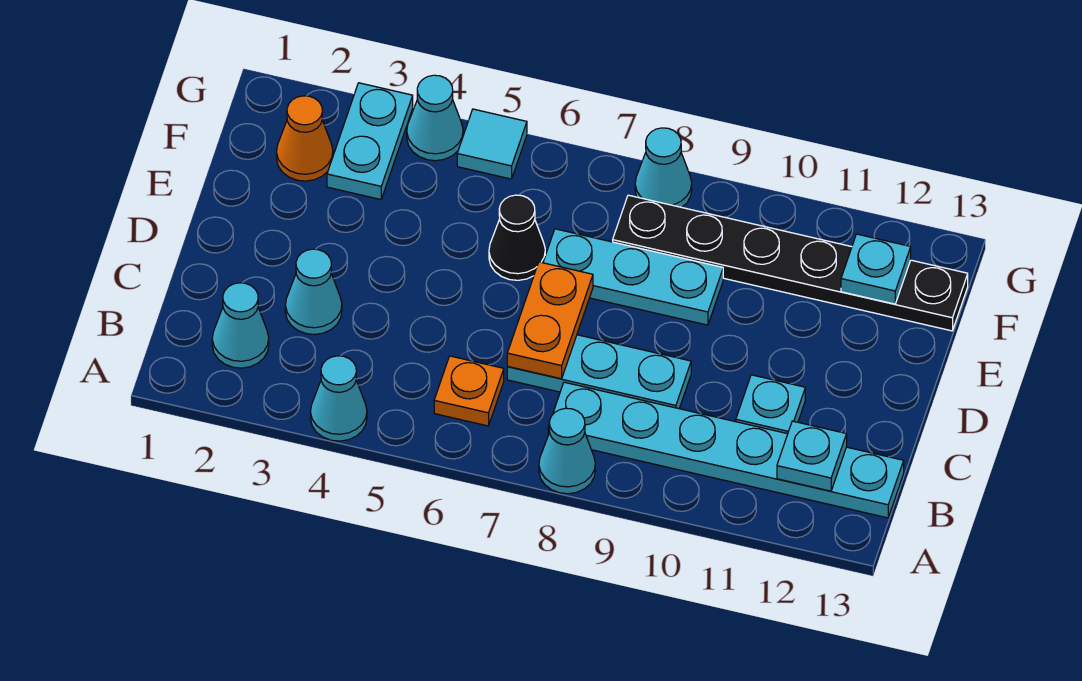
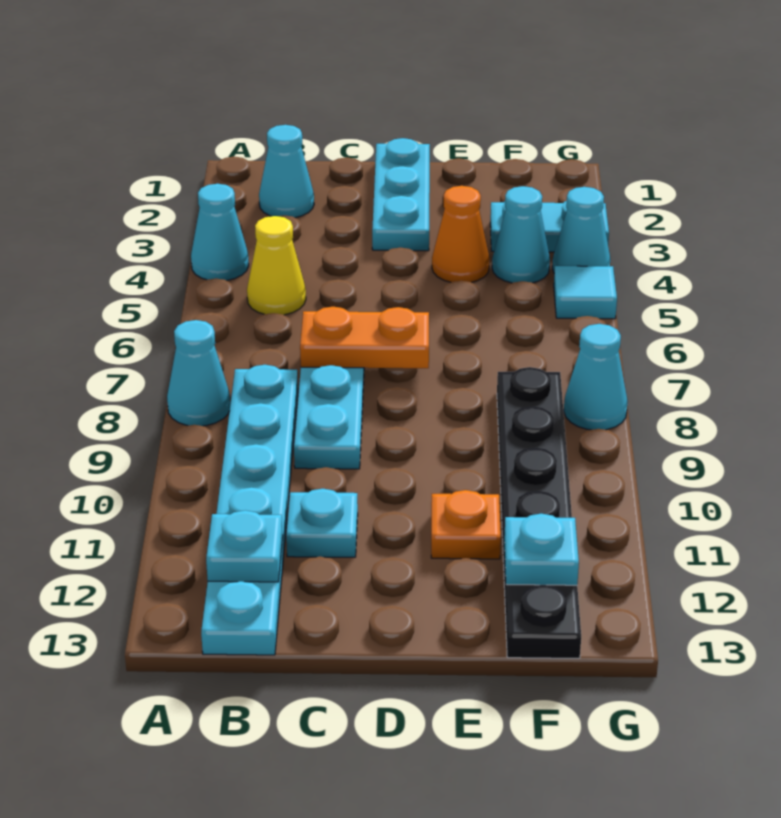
none -> yellow cone B5 level 1
orange plate B6 level 1 -> orange plate E11 level 1
cyan cone C3 level 1 -> cyan cone F4 level 1
black cone E6 level 1 -> none
cyan plate E7:E9 level 1 -> cyan plate D1:D3 level 1
orange cone F2 level 1 -> orange cone E4 level 1

